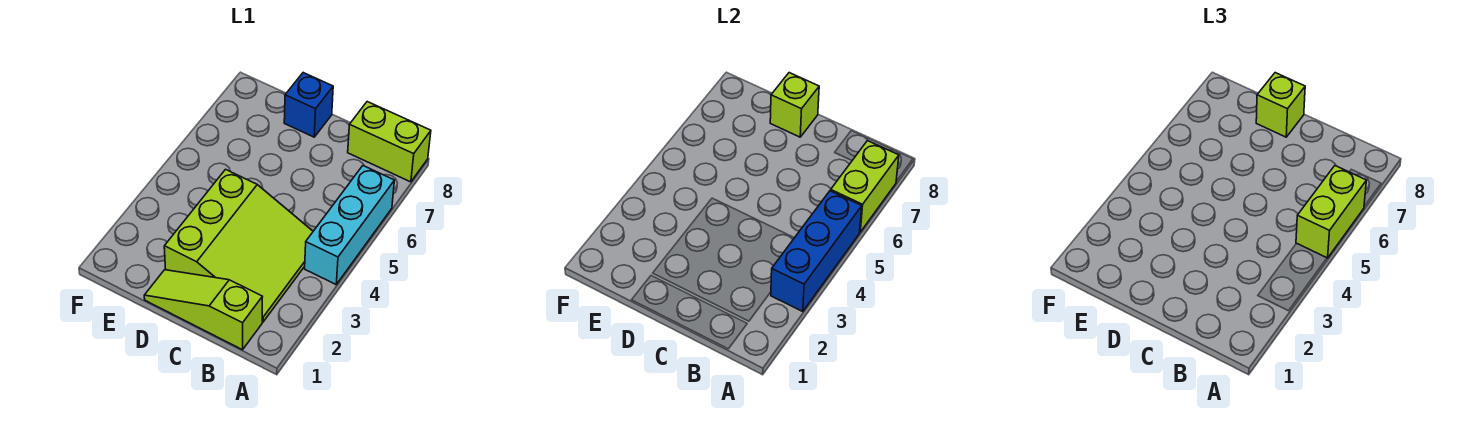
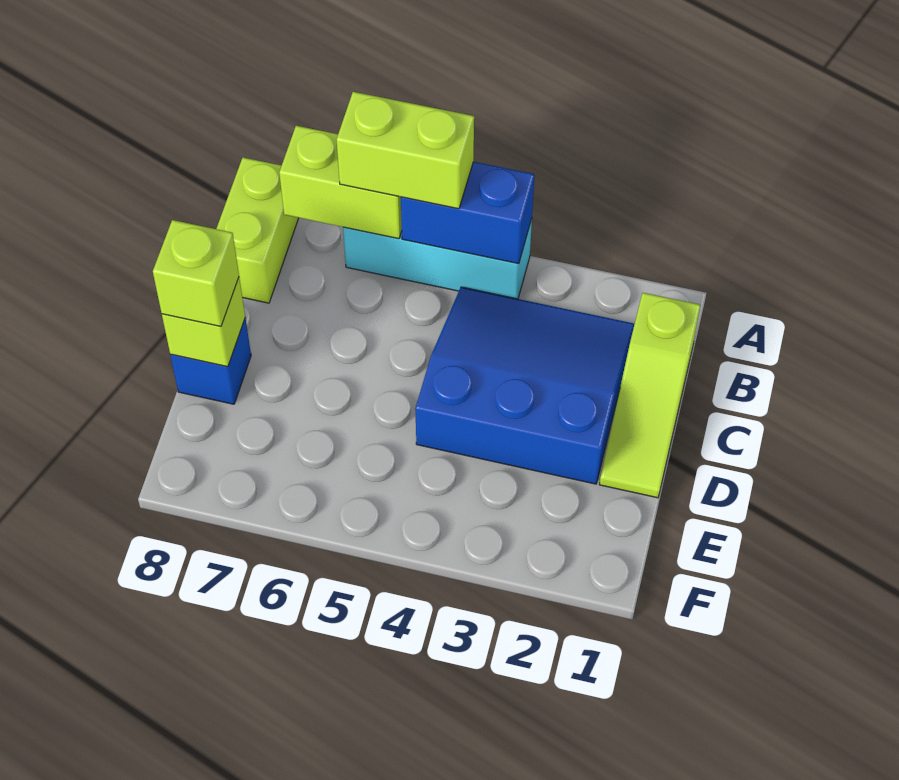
blue brick A3:A5 level 2 -> blue brick A4:A5 level 2
lime slope B2:D4 level 1 top D -> blue slope B2:D4 level 1 top D

